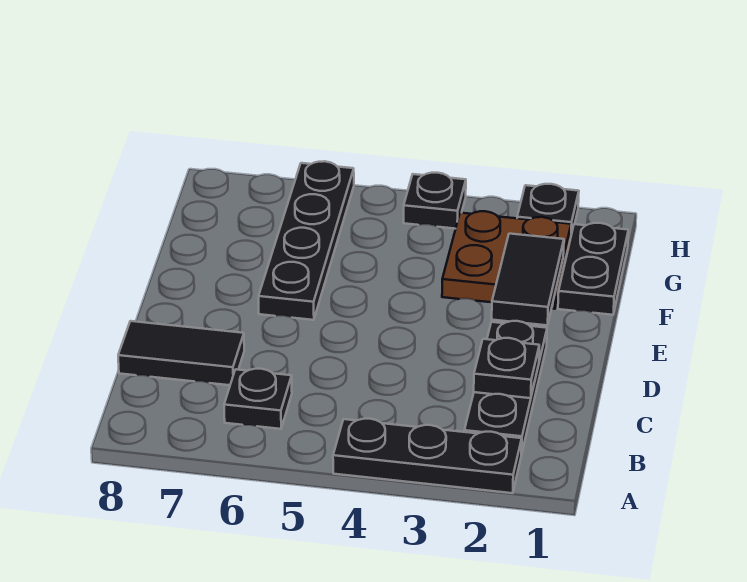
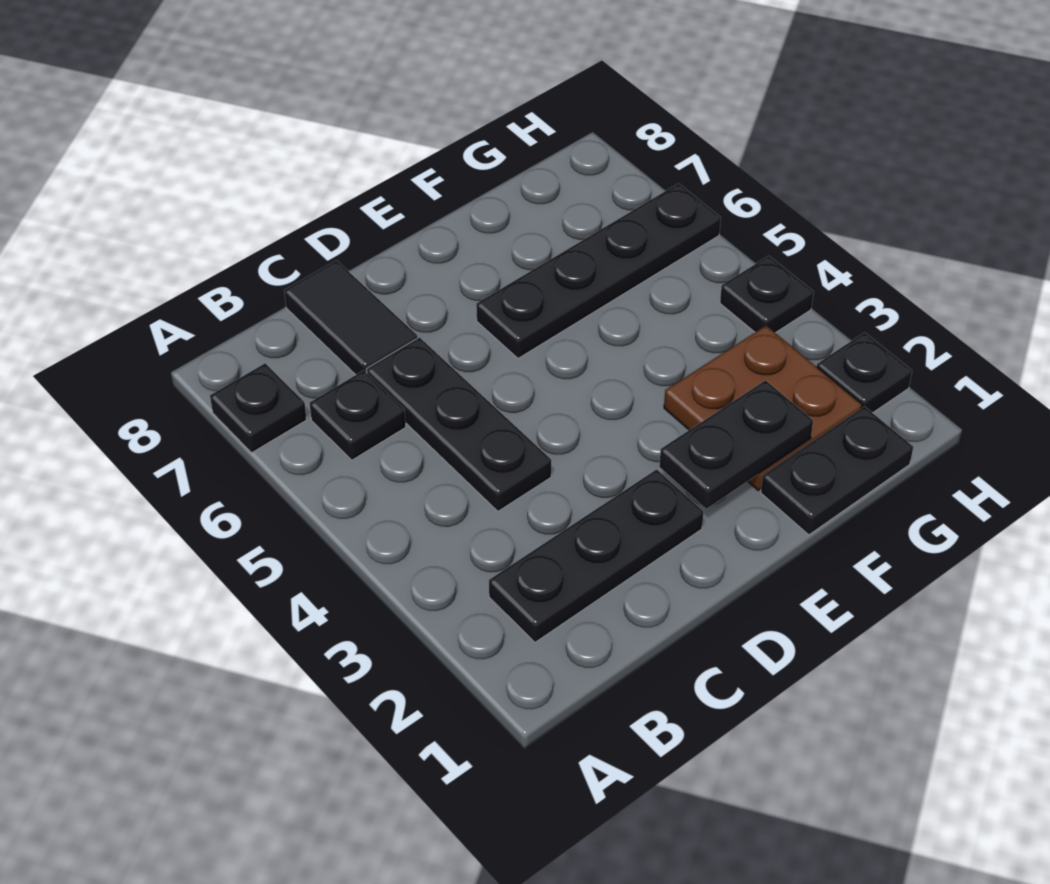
black plate A2:A4 level 1 -> black plate C4:C6 level 1
black plate C2 level 2 -> black plate A7 level 1
black tile E2:F2 level 2 -> black plate E2:F2 level 2

